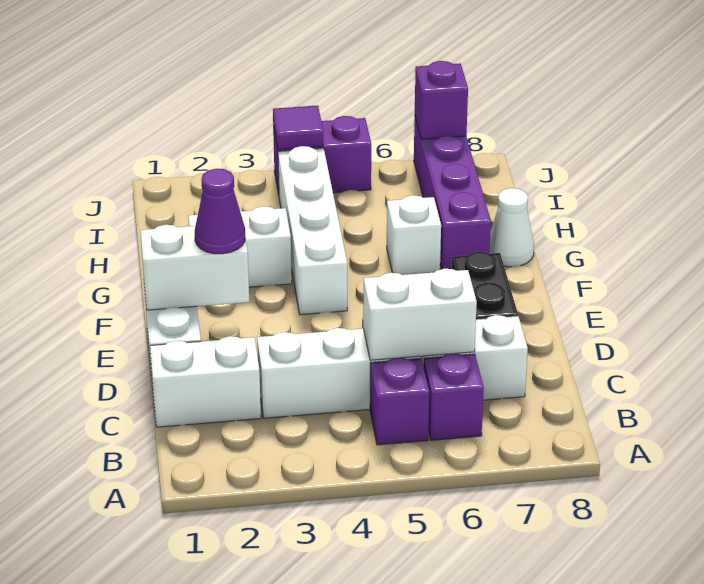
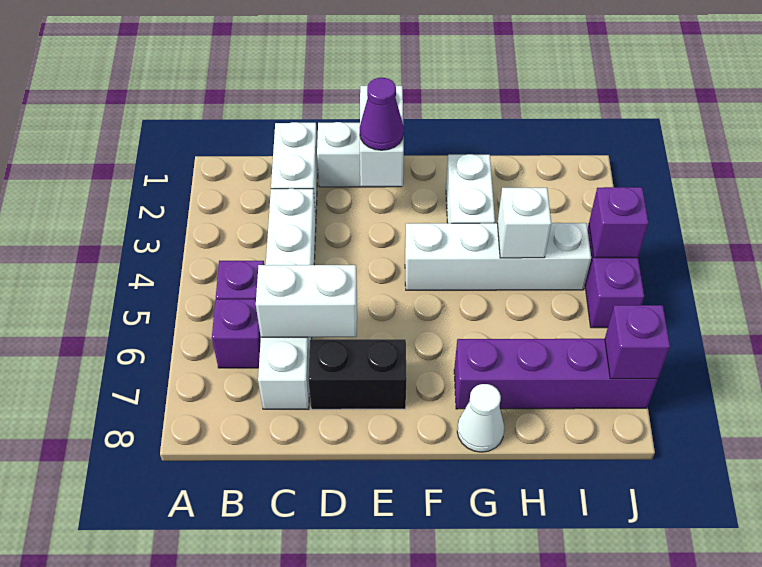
white brick C5:C6 level 2 -> white brick C6:D6 level 2
white brick G6 level 1 -> white brick H4 level 2
purple tile J4 level 2 -> purple brick J4 level 2

